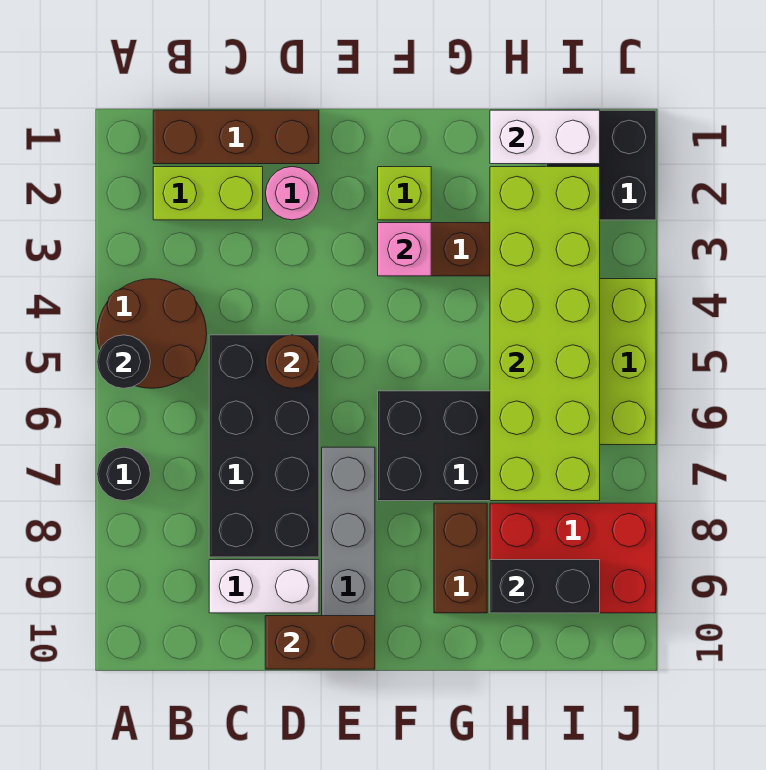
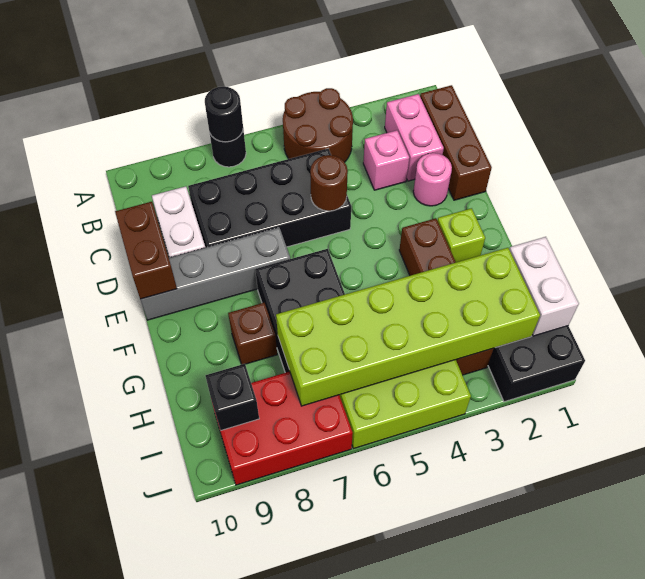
black round brick A5 level 2 -> black round brick A7 level 2
lime brick B2:C2 level 1 -> pink brick B2:C2 level 1
pink brick F3 level 2 -> pink brick C3 level 1
brown brick G8:G9 level 1 -> brown brick G8 level 1
red brick H8:J9 level 1 -> red brick I7:J9 level 1
black brick H9:I9 level 2 -> black brick I9 level 2

